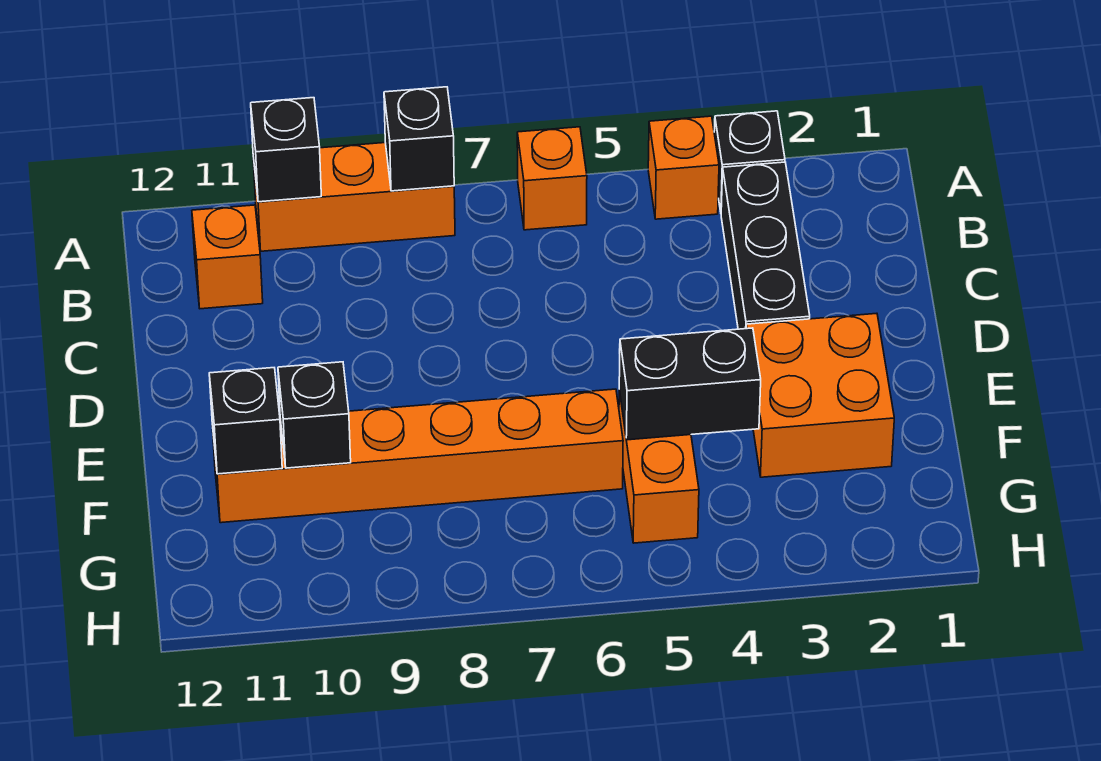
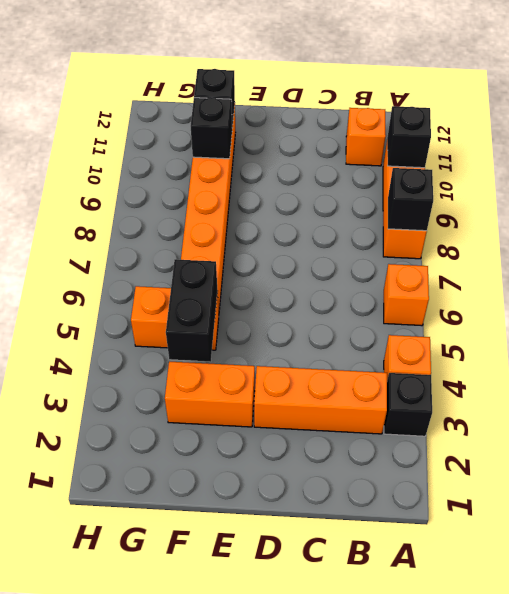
black brick B3:D3 level 1 -> orange brick B3:D3 level 1
orange brick E2:F3 level 1 -> orange brick E3:F3 level 1

